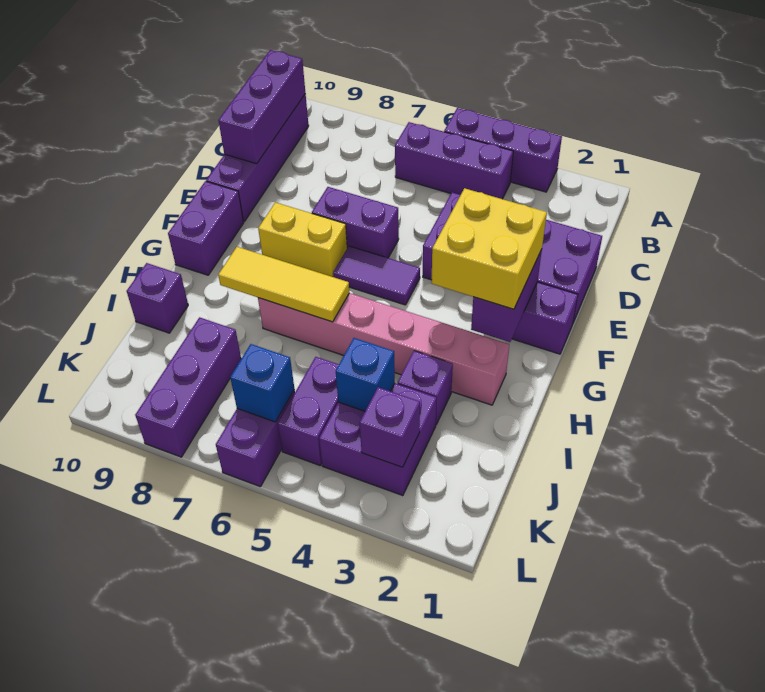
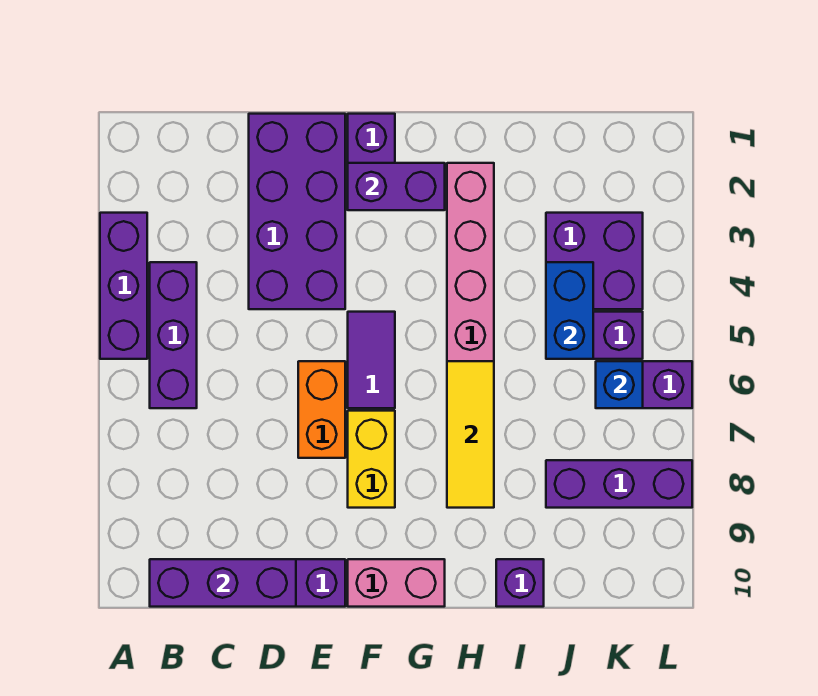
purple brick E6:E7 level 1 -> orange brick E6:E7 level 1
yellow brick F2:G3 level 3 -> none
purple brick F10:G10 level 1 -> pink brick F10:G10 level 1
purple brick I3 level 1 -> none
blue brick J4 level 2 -> blue brick J4:J5 level 2
purple brick K3 level 2 -> none

